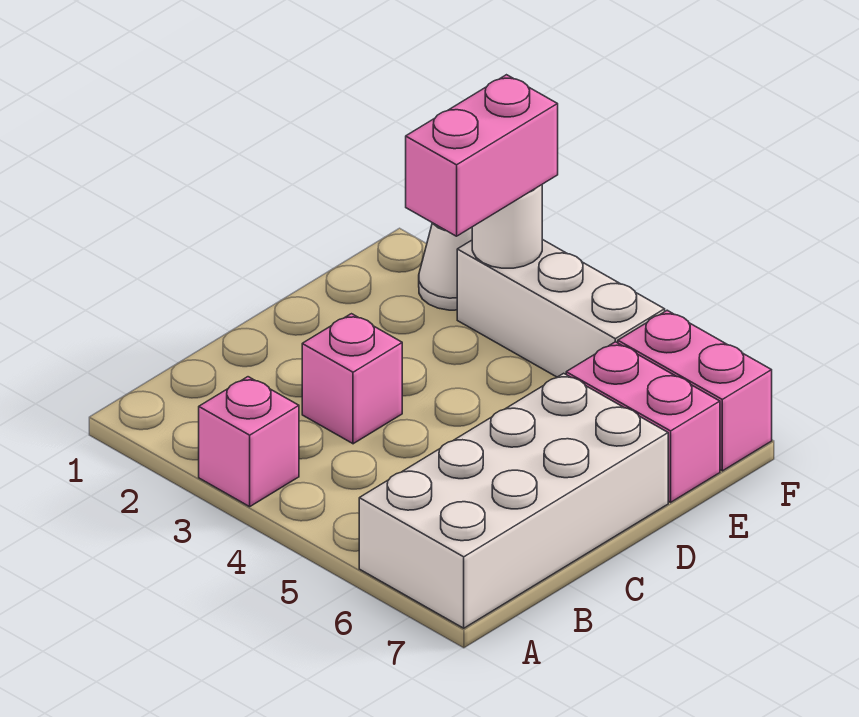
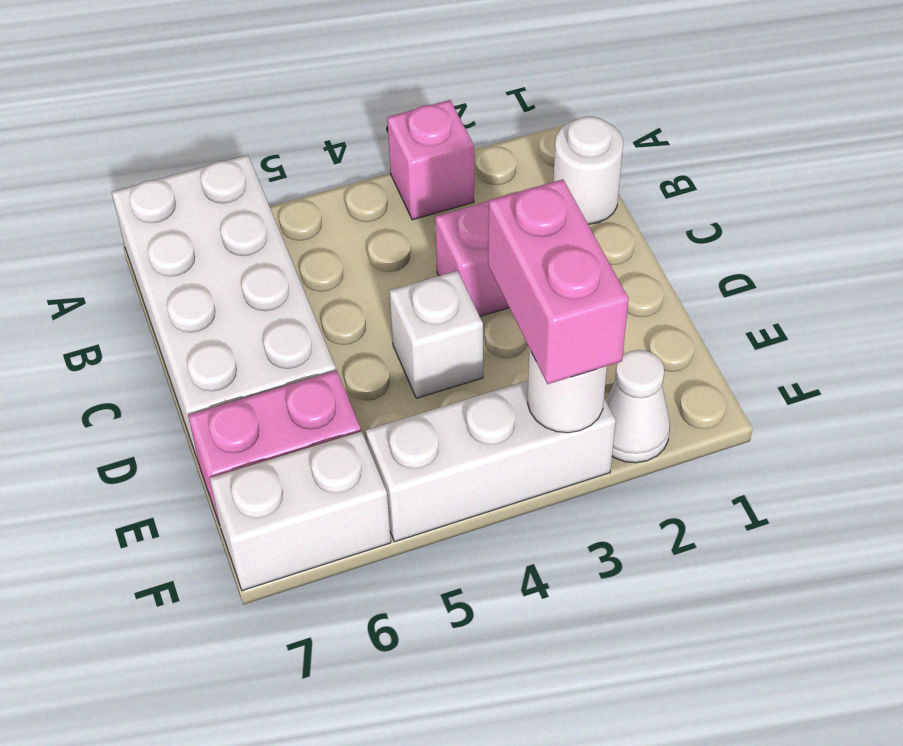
none -> white round brick B1 level 1
none -> white brick D4 level 1
pink brick F6:F7 level 1 -> white brick F6:F7 level 1

